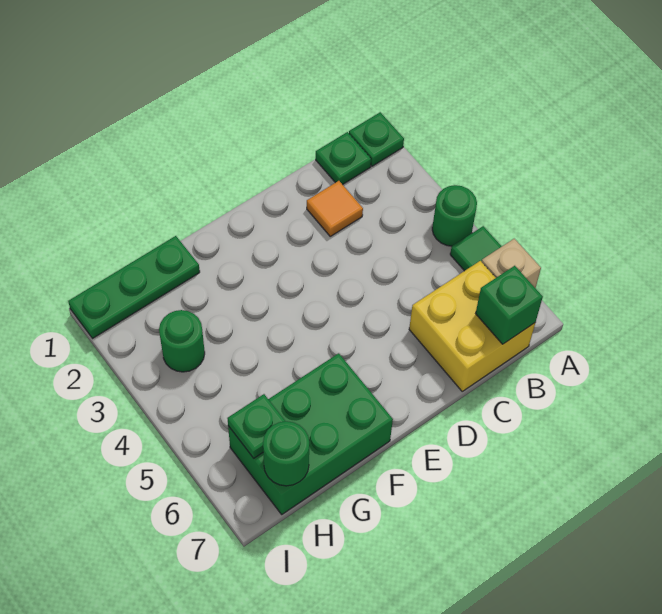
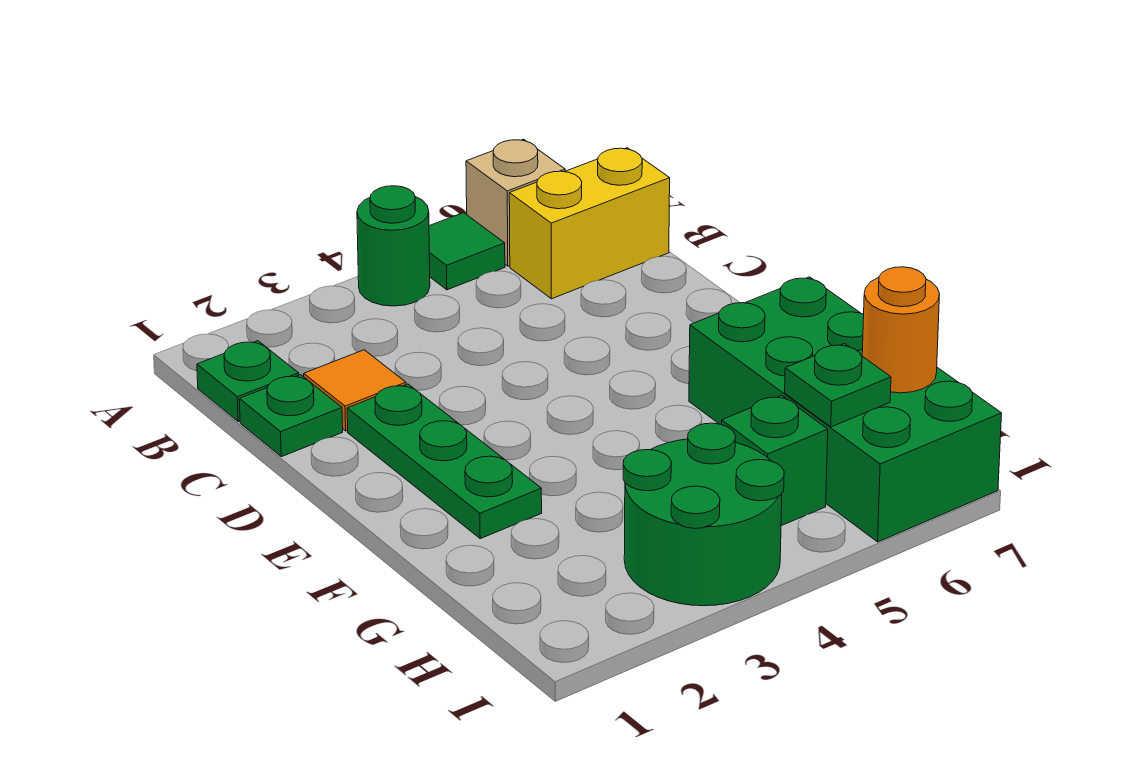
green plate A1 level 1 -> green plate C1 level 1
yellow brick B6:C7 level 1 -> yellow brick B6:B7 level 1
green brick B7 level 2 -> green brick H5 level 1
green brick F6:H7 level 1 -> green brick F6:I7 level 1
green plate G1:I1 level 1 -> green plate D2:F2 level 1
green round brick H3 level 1 -> green round brick H3:I4 level 1
green round brick H7 level 2 -> orange round brick H7 level 2

